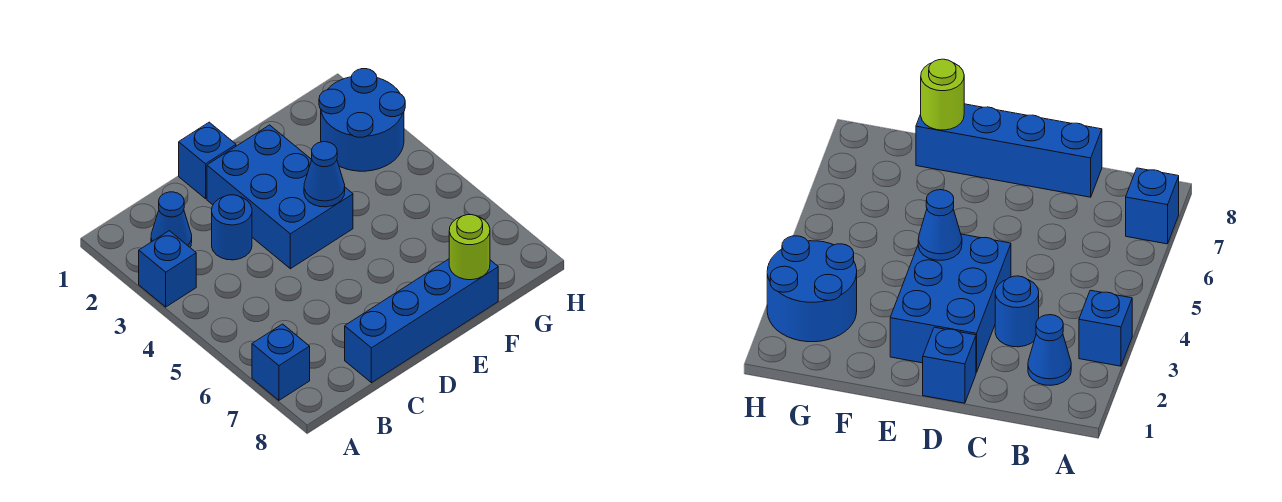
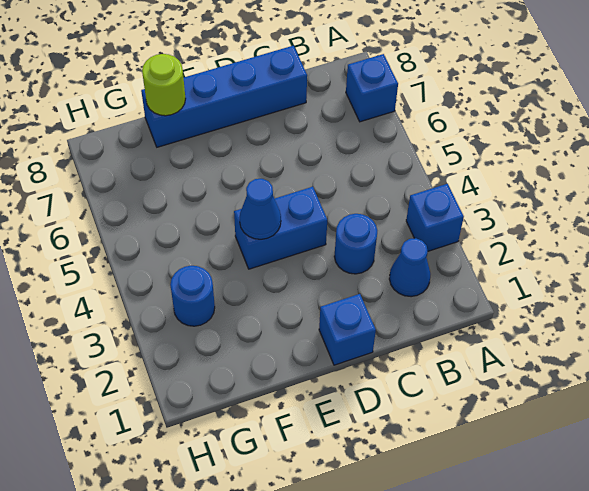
blue brick D2:E4 level 1 -> blue brick D4:E4 level 1
blue round brick G2:H3 level 1 -> blue round brick G3 level 1

